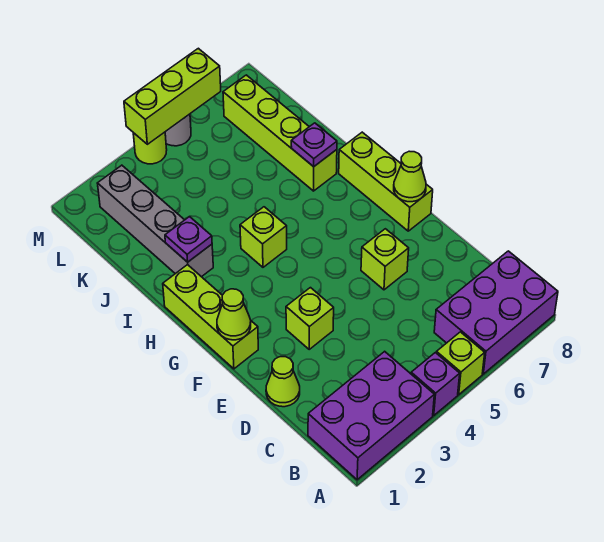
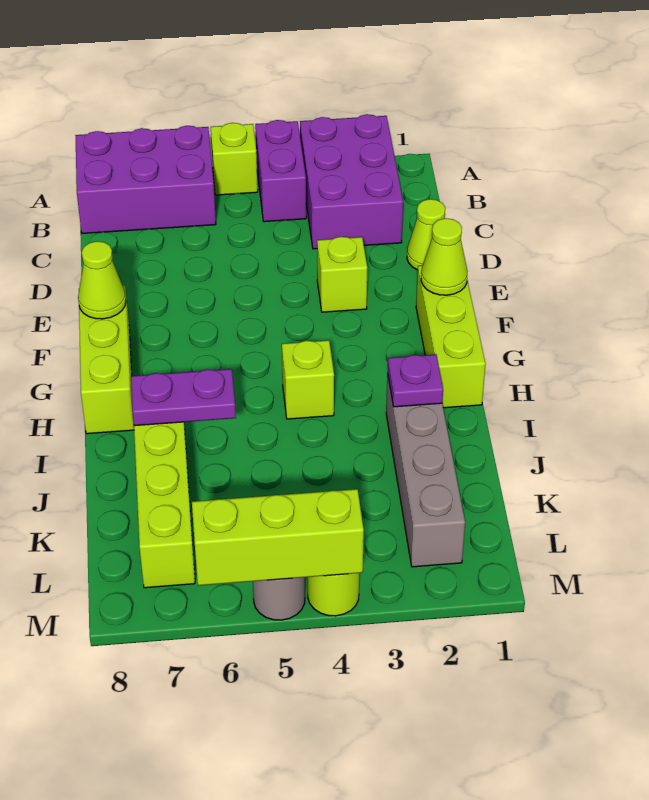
purple brick A1:B3 level 1 -> purple brick A2:C3 level 1
purple brick A4 level 1 -> purple brick A4:B4 level 1
lime brick E6 level 1 -> none
purple plate I7 level 2 -> purple plate I6:I7 level 2

